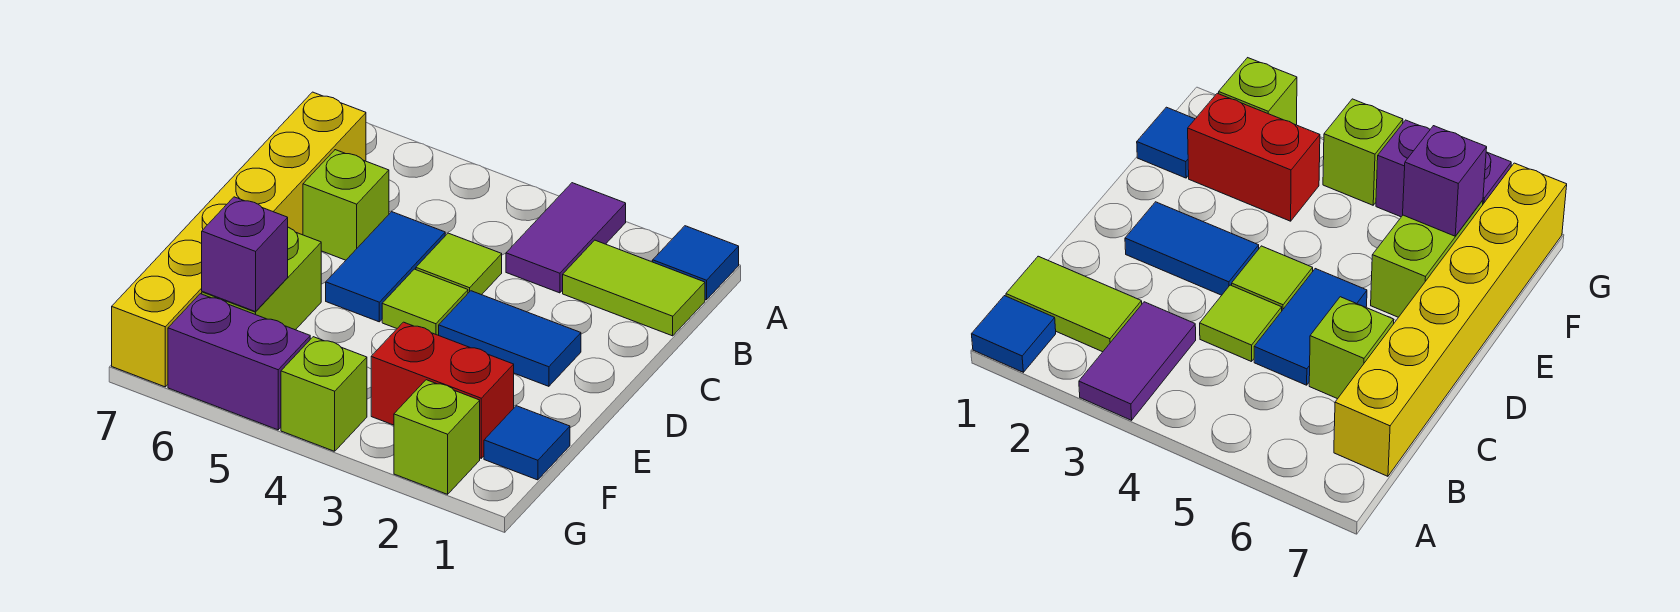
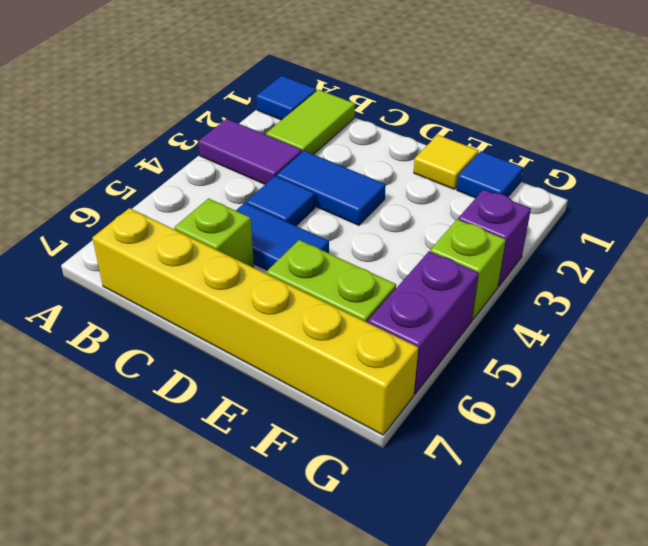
lime tile C4 level 1 -> blue tile C4 level 1
blue tile D2:D3 level 1 -> blue tile C3:D3 level 1
lime tile D4 level 1 -> none
none -> yellow tile E1 level 1
red brick F2:F3 level 1 -> none
purple brick F6 level 2 -> purple brick G3 level 1
lime brick G2 level 1 -> none

